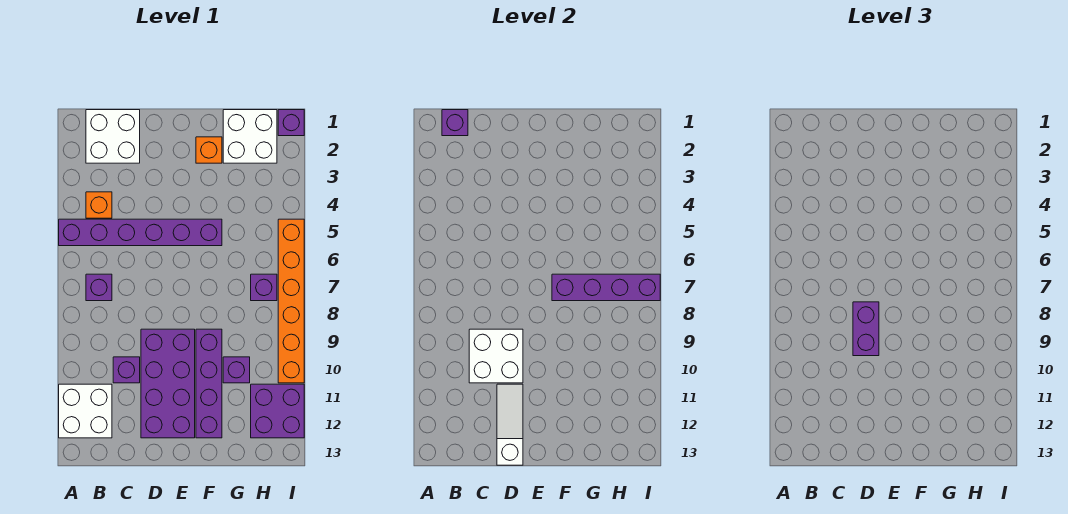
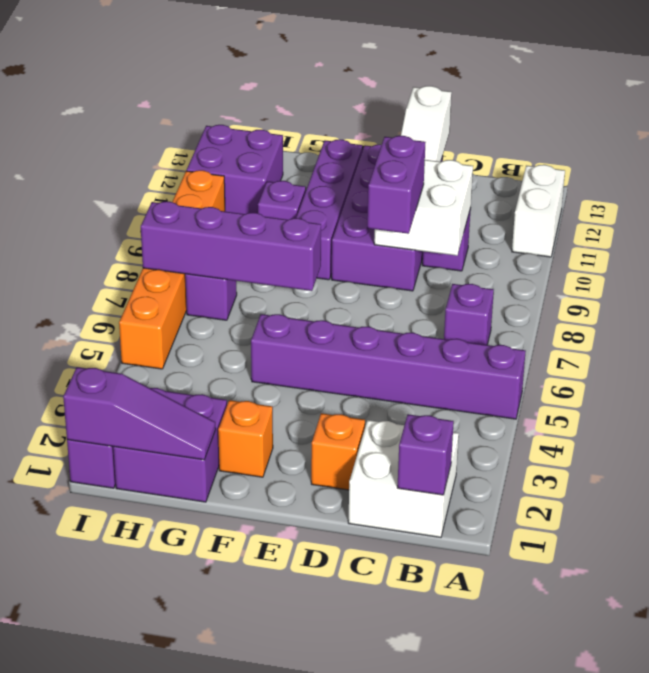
white brick A11:B12 level 1 -> white brick A11:A12 level 1
orange brick B4 level 1 -> orange brick D2 level 1
white brick G1:H2 level 1 -> purple brick G1:H2 level 1
none -> purple slope G1:I1 level 2 top I

